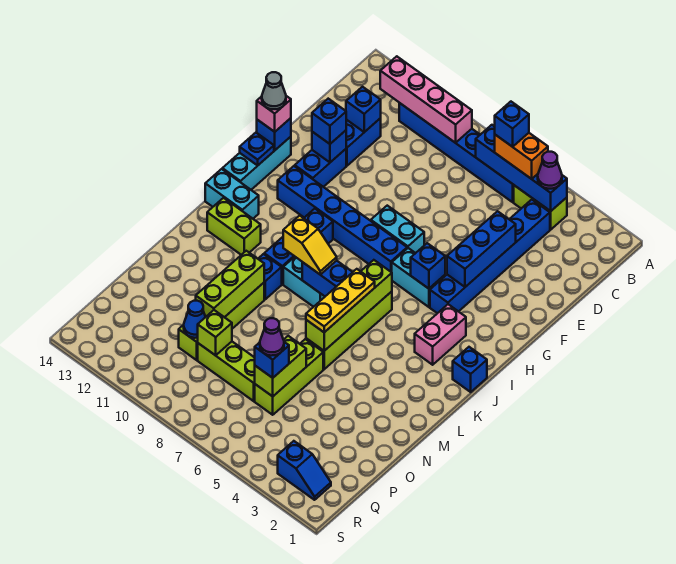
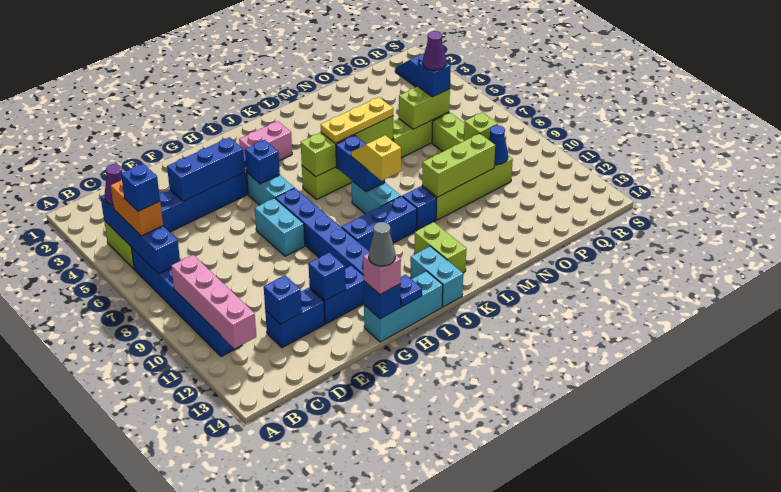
blue brick F12 level 3 -> none
blue brick J1 level 1 -> none

